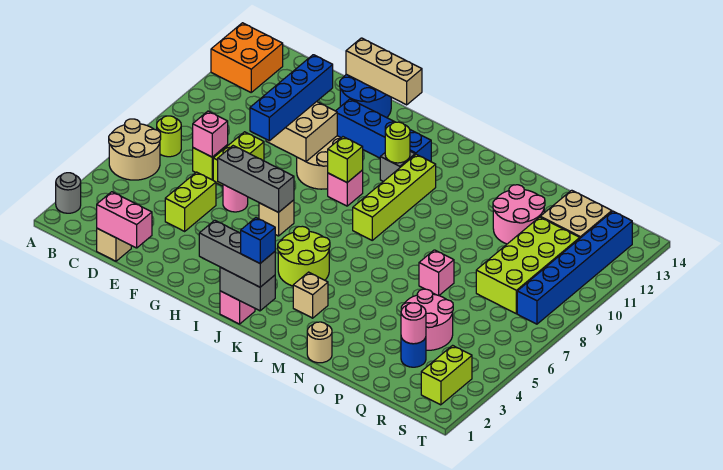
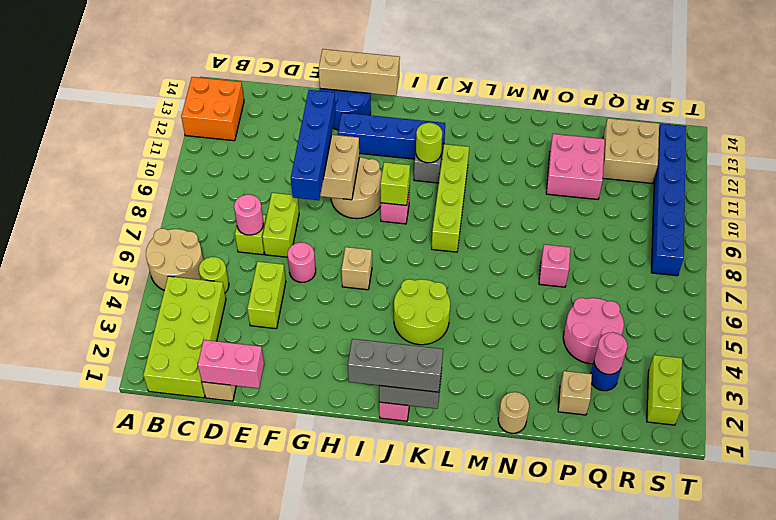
grey round brick A2 level 1 -> none
lime round brick B7 level 1 -> lime round brick C5 level 1
pink brick D7 level 2 -> pink round brick D7 level 2
grey brick F6:H6 level 2 -> none
blue brick K1 level 4 -> none
tan brick L3 level 1 -> tan brick P2 level 1
pink round brick O11:P12 level 1 -> pink brick O11:P12 level 1
lime brick Q8:R11 level 1 -> lime brick B1:C4 level 1

